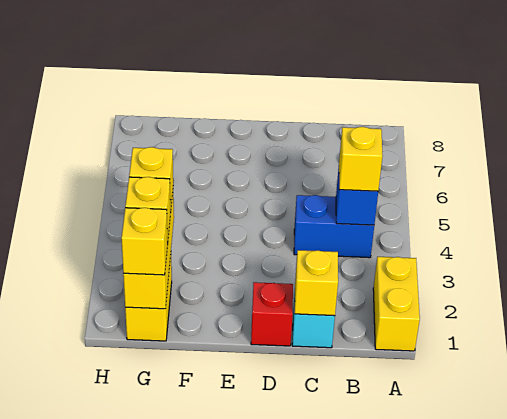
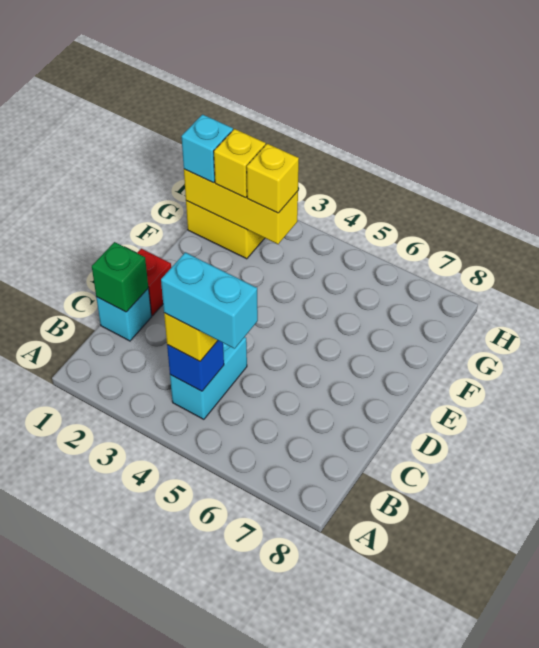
yellow brick A1:A2 level 1 -> none
blue brick B4:C4 level 1 -> cyan brick B4:C4 level 1
none -> cyan brick B4:B5 level 4
yellow brick C1 level 2 -> green brick C1 level 2
yellow brick G1 level 3 -> cyan brick G1 level 3

